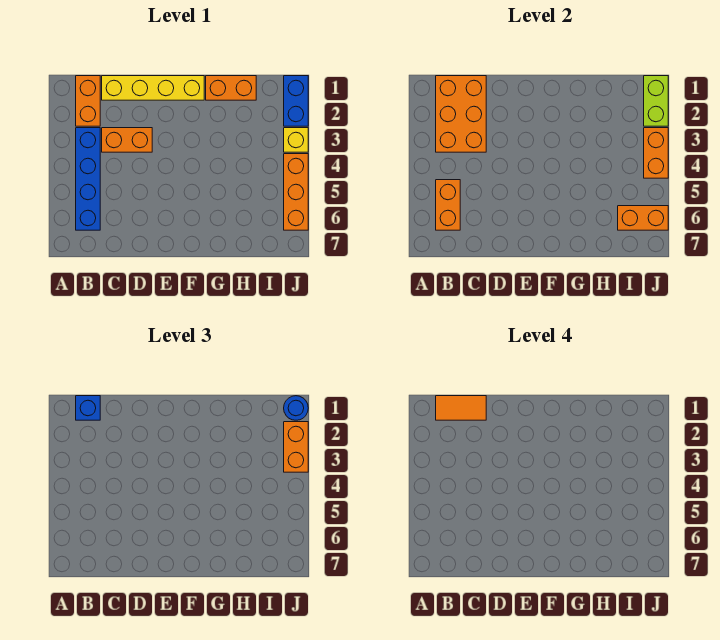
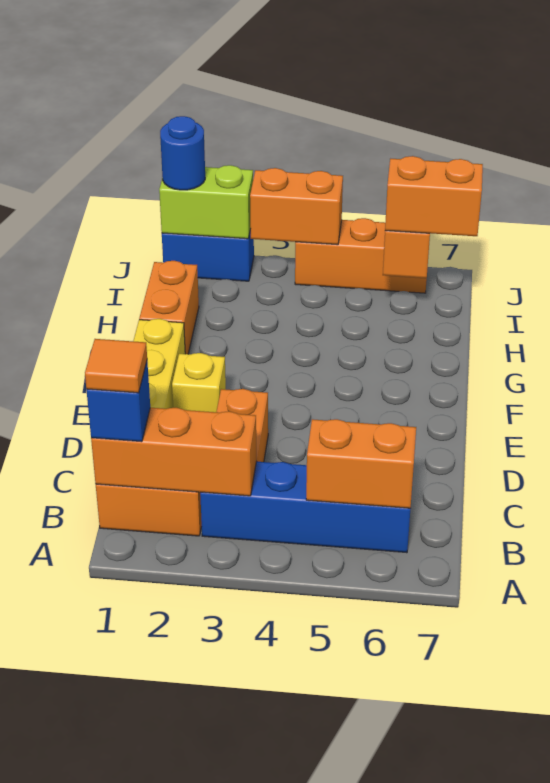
orange brick B1:C3 level 2 -> orange brick B1:B3 level 2
orange tile B1:C1 level 4 -> orange tile B1 level 4
orange brick J2:J3 level 3 -> orange brick I6:I7 level 3
yellow brick J3 level 1 -> yellow brick E2 level 1

